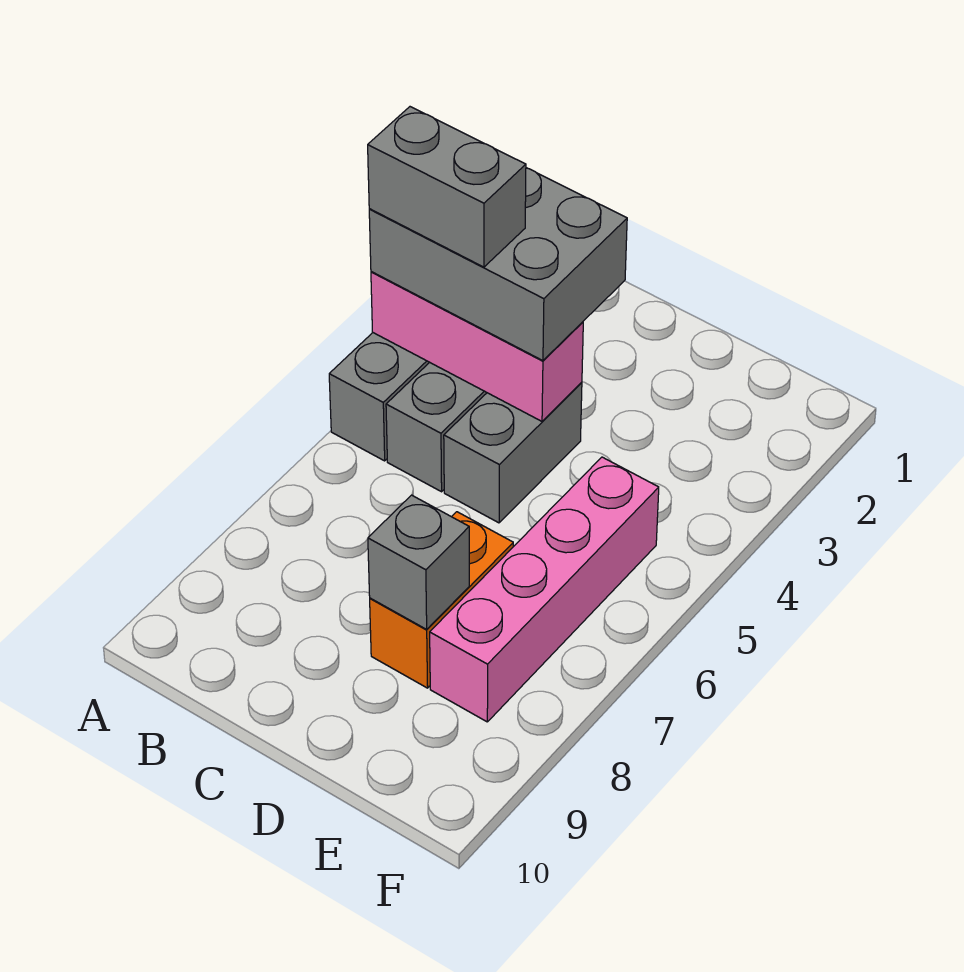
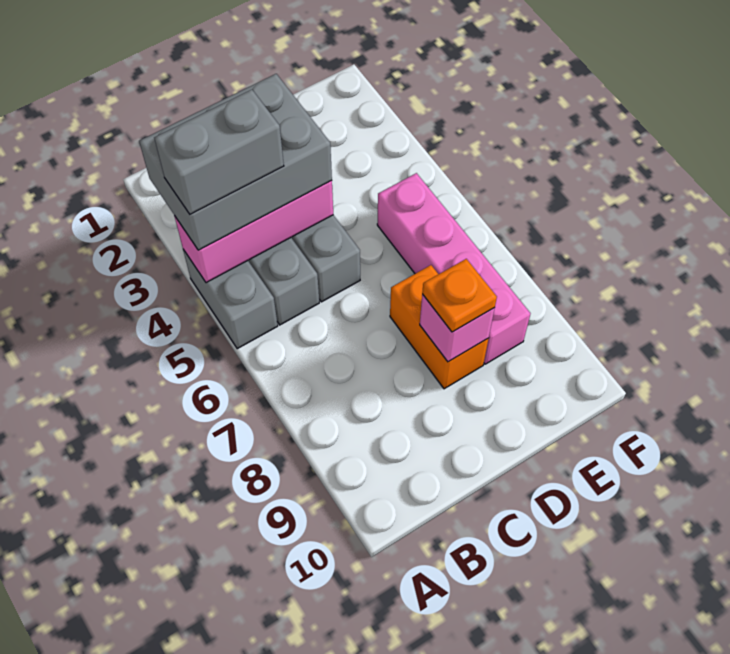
grey brick D8 level 2 -> pink brick D8 level 2
none -> orange plate D8 level 3

